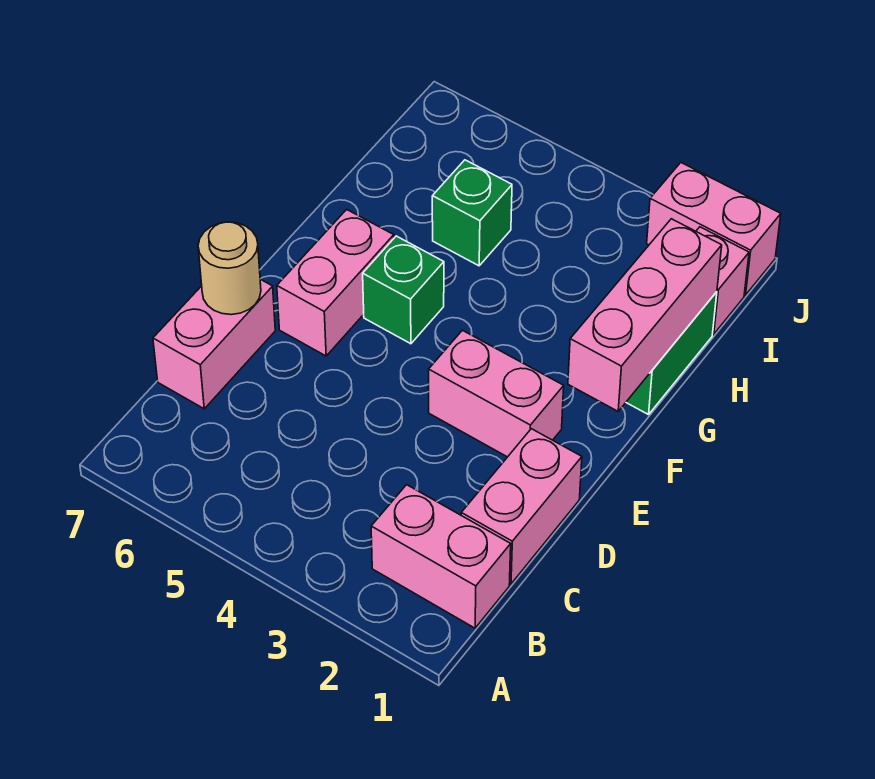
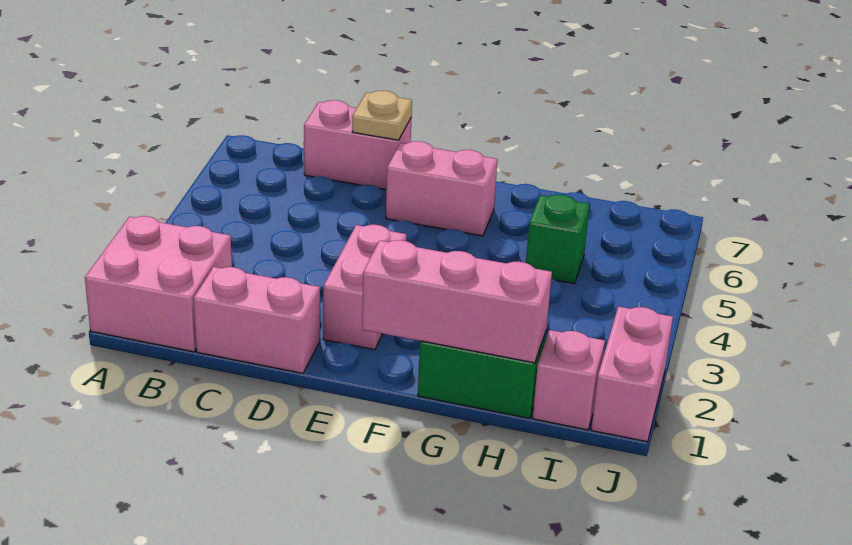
pink brick B1:B2 level 1 -> pink brick A1:B2 level 1
tan round brick D7 level 2 -> tan plate D7 level 2
green brick F5 level 1 -> none

